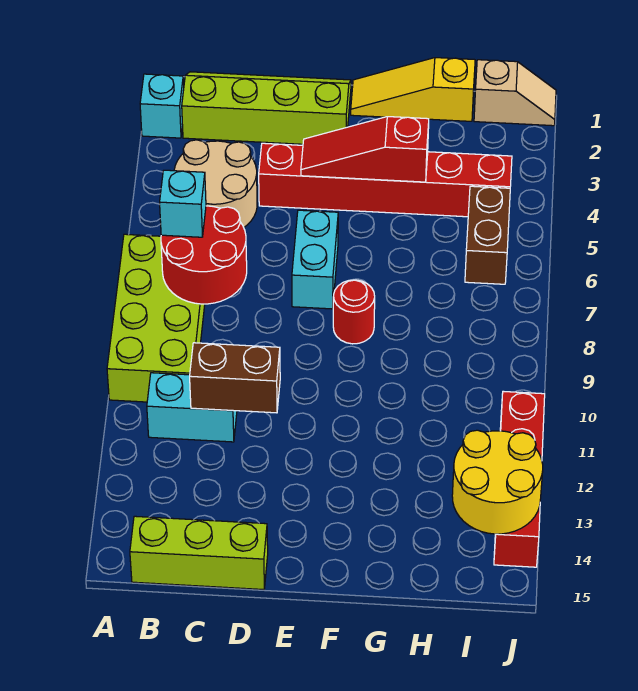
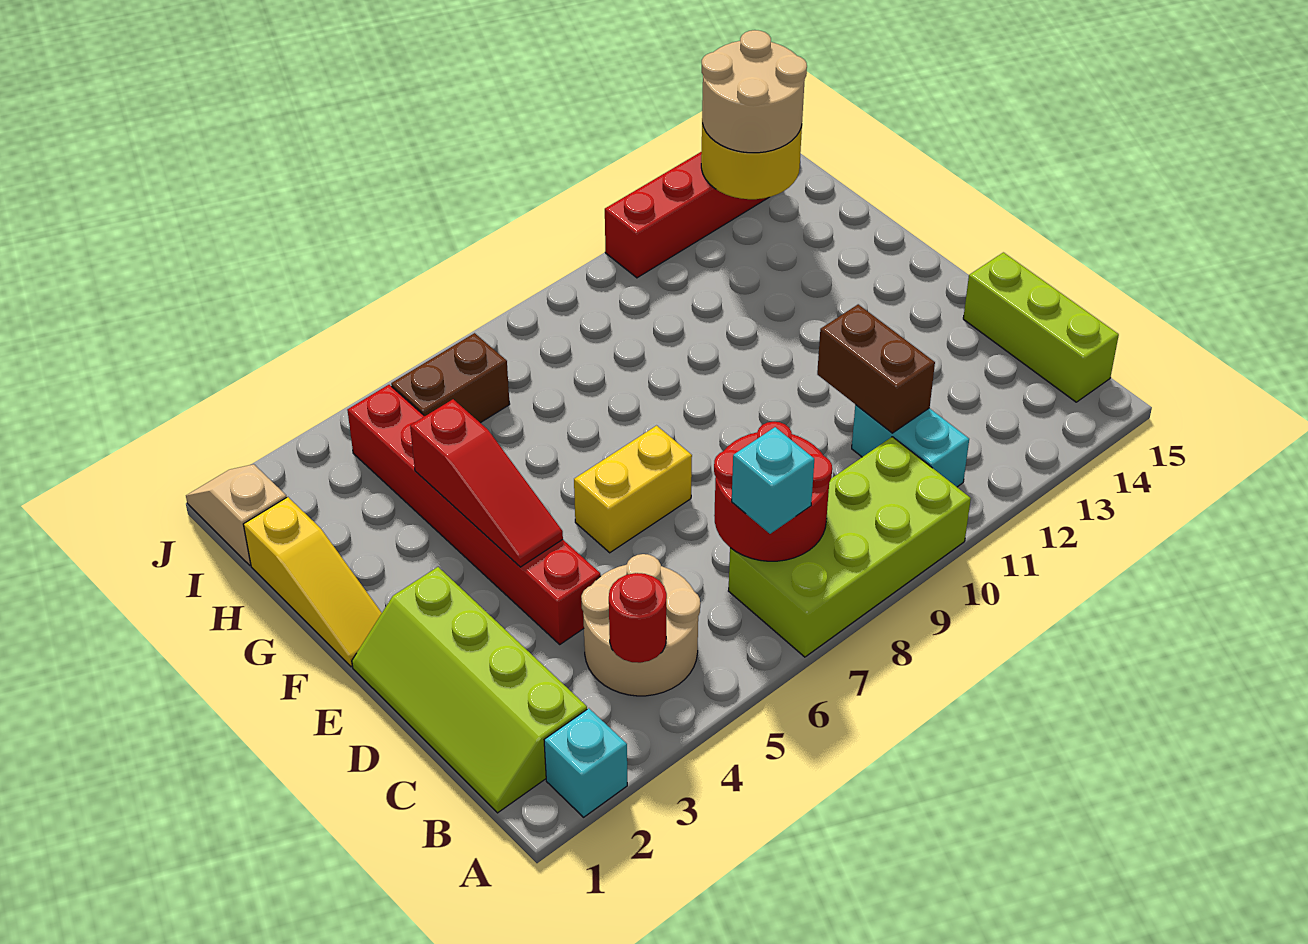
cyan brick E6:E7 level 1 -> yellow brick E6:E7 level 1
red round brick F8 level 1 -> red round brick B4 level 2
none -> tan round brick I13:J14 level 3

